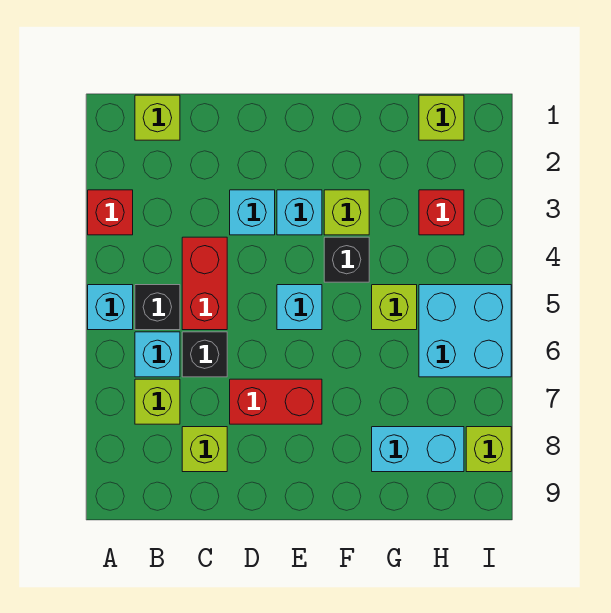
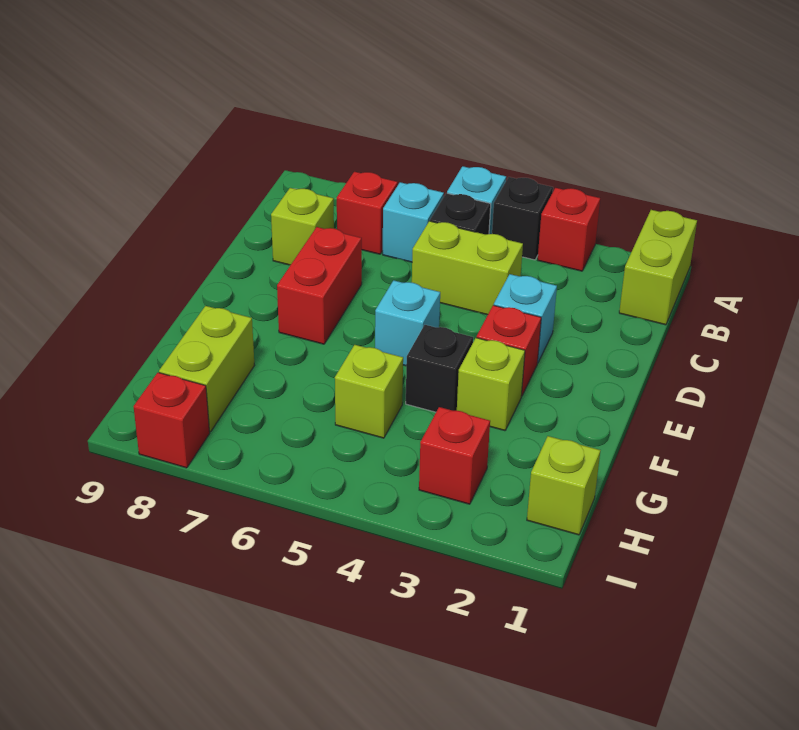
lime brick B1 level 1 -> lime brick A1:B1 level 1
lime brick B7 level 1 -> red brick B7 level 1
red brick C4:C5 level 1 -> lime brick C4:C5 level 1
black brick C6 level 1 -> black brick A4 level 1
cyan brick E3 level 1 -> red brick E3 level 1
cyan brick G8:H8 level 1 -> lime brick G8:H8 level 1
cyan brick H5:I6 level 1 -> none
lime brick I8 level 1 -> red brick I8 level 1

